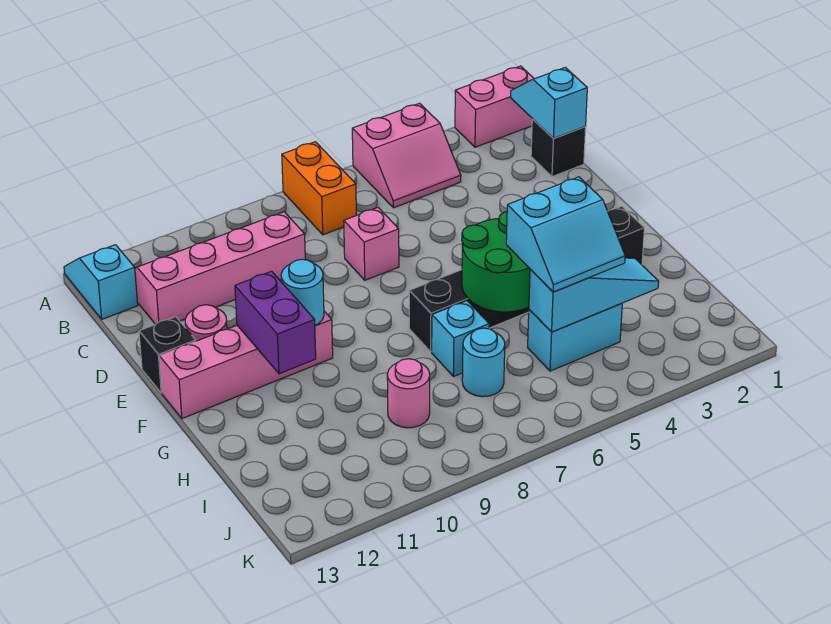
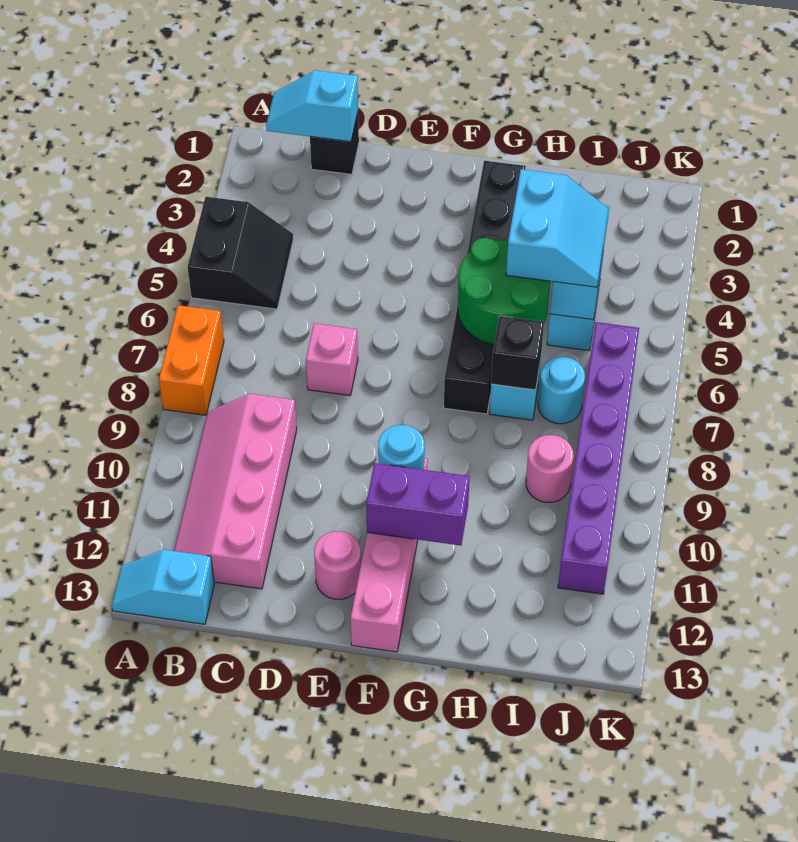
pink brick A1:A2 level 1 -> none
pink slope A4:B5 level 1 top A -> black slope A4:B5 level 1 top A
orange brick A7:B7 level 1 -> orange brick A7:A8 level 1
black brick E13 level 1 -> black brick H7 level 2
none -> purple brick J6:J11 level 1

